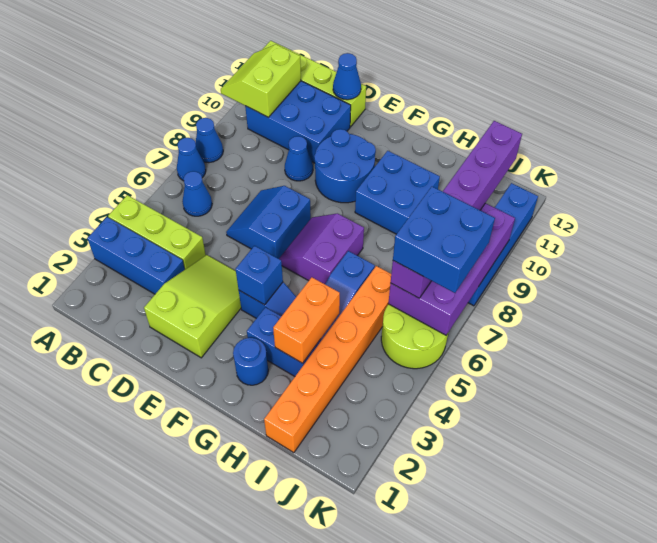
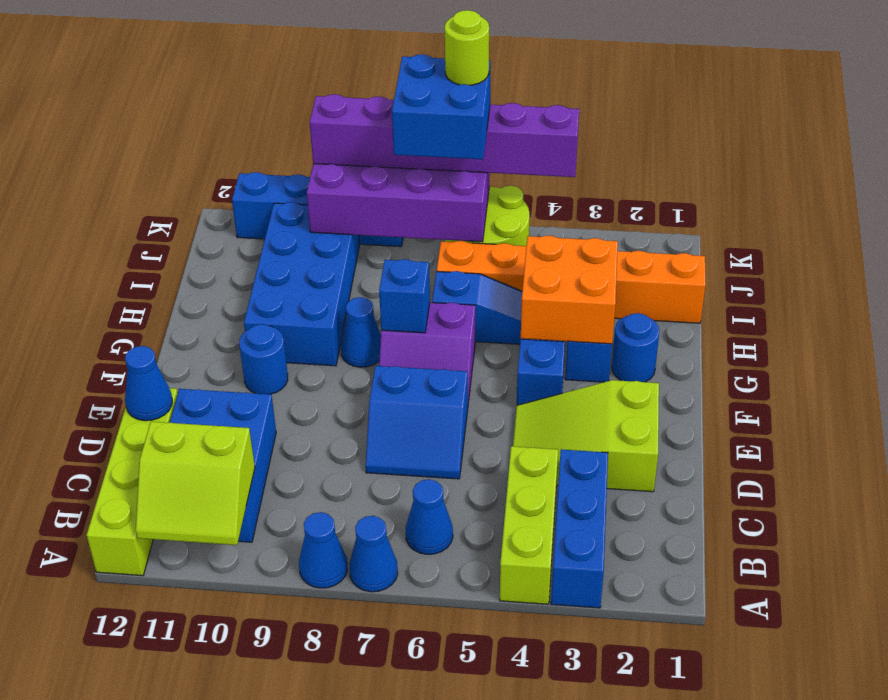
blue cone D9 level 1 -> blue cone G8 level 1
blue round brick E9:F10 level 1 -> blue round brick F10 level 1
blue brick F4 level 2 -> blue brick G7 level 2
blue brick G9:H10 level 1 -> blue brick G9:J10 level 1
orange brick H3:H4 level 2 -> orange brick G3:H4 level 2
purple brick J6:J11 level 3 -> purple brick K4:K9 level 3
none -> lime round brick K6 level 5

